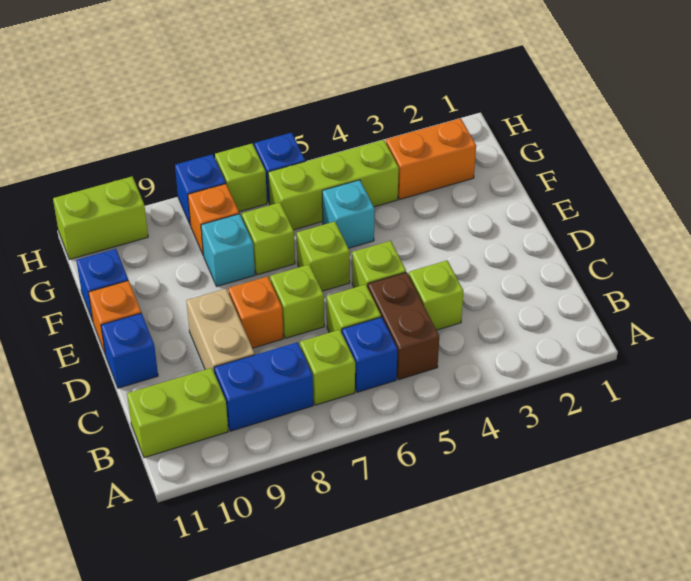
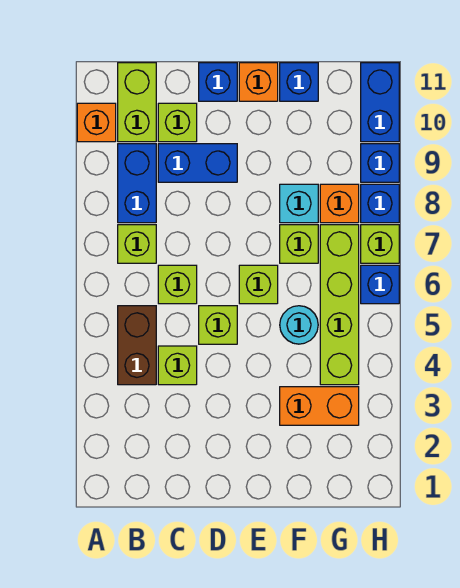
brown brick B5:C5 level 1 -> brown brick B4:B5 level 1
blue brick B6 level 1 -> blue brick H9 level 1
tan brick C9:D9 level 1 -> blue brick C9:D9 level 1
lime brick D7 level 1 -> lime brick C10 level 1
orange brick D8 level 1 -> orange brick A10 level 1
cyan brick F5 level 1 -> cyan round brick F5 level 1
orange brick G2:G3 level 1 -> orange brick F3:G3 level 1
lime brick G4:G6 level 1 -> lime brick G4:G7 level 1
lime brick H10:H11 level 1 -> blue brick H10:H11 level 1

